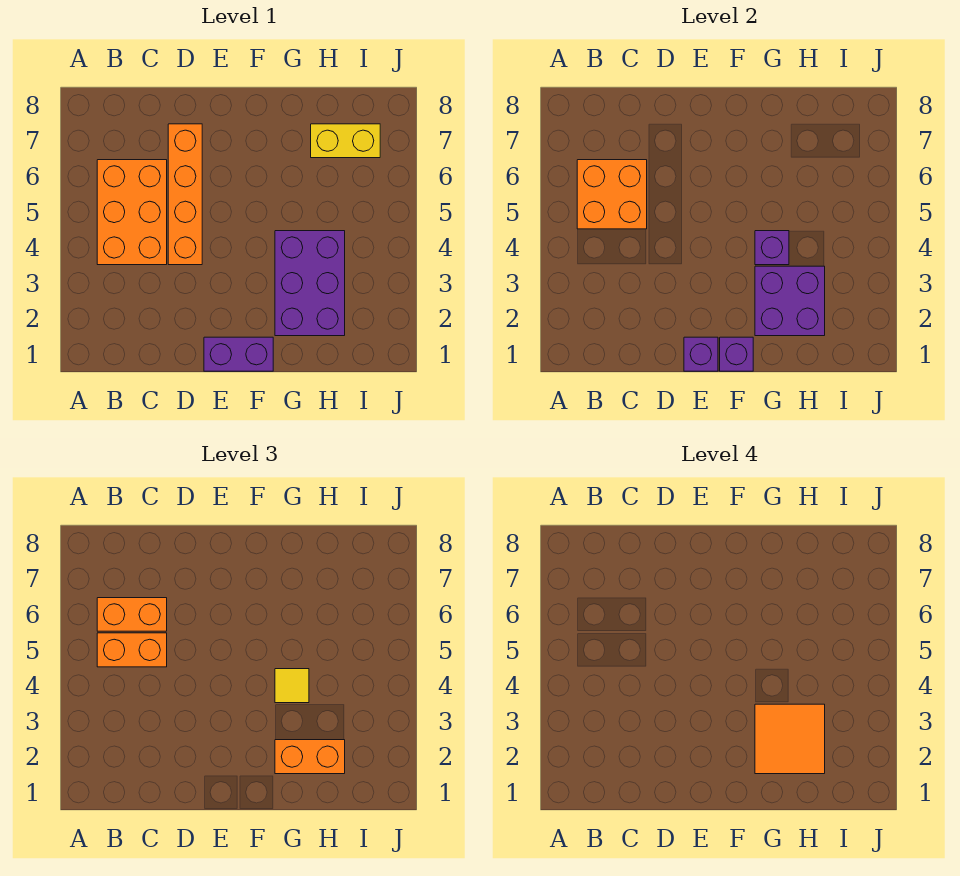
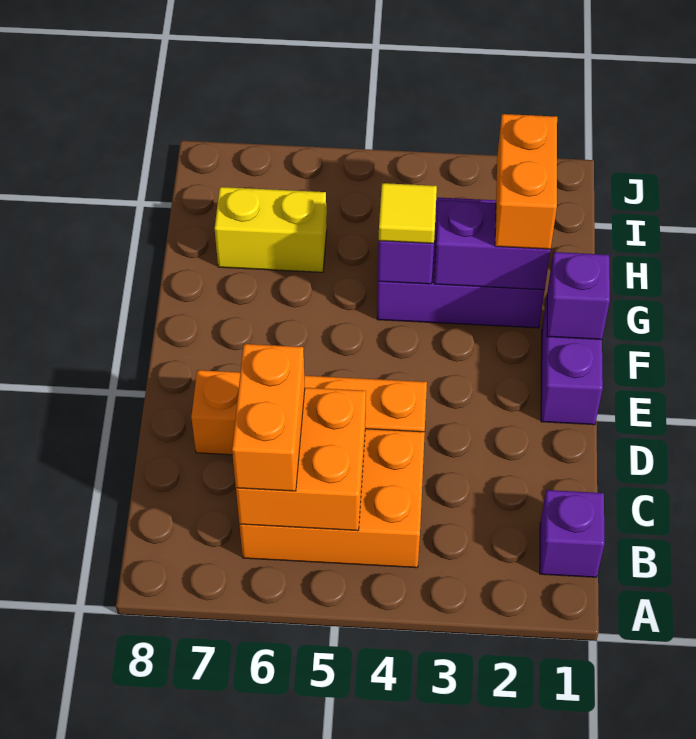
orange brick B5:C5 level 3 -> none
purple brick E1 level 2 -> purple brick B1 level 1
purple brick G2:H3 level 2 -> purple brick G2:G3 level 2
orange tile G2:H3 level 4 -> none
yellow brick H7:I7 level 1 -> yellow brick H6:H7 level 1

